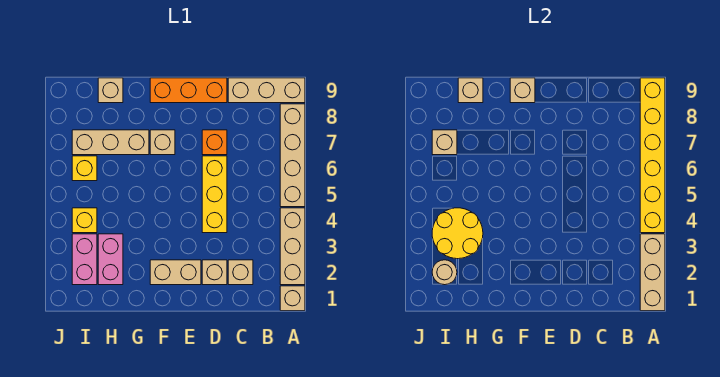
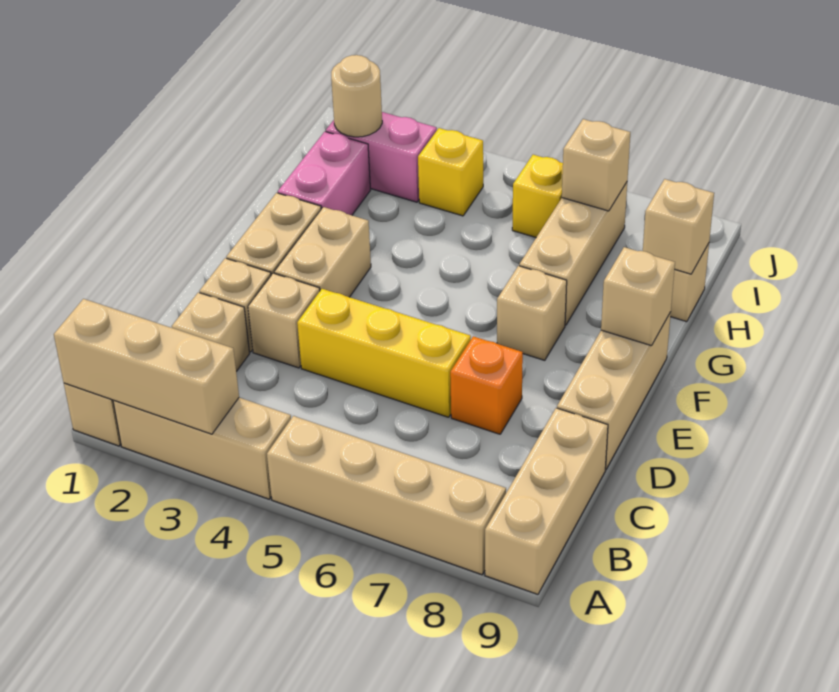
yellow brick A4:A9 level 2 -> none
none -> tan brick D3 level 1
orange brick D9:F9 level 1 -> tan brick D9:F9 level 1
none -> tan brick E3:F3 level 1
pink brick H2:H3 level 1 -> pink brick G2:H2 level 1
yellow round brick H3:I4 level 2 -> none

